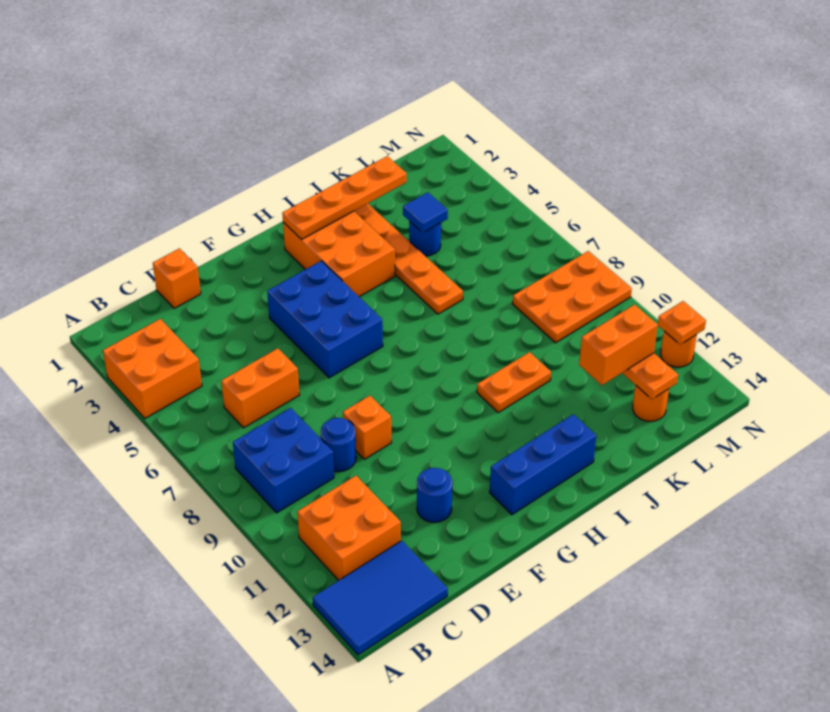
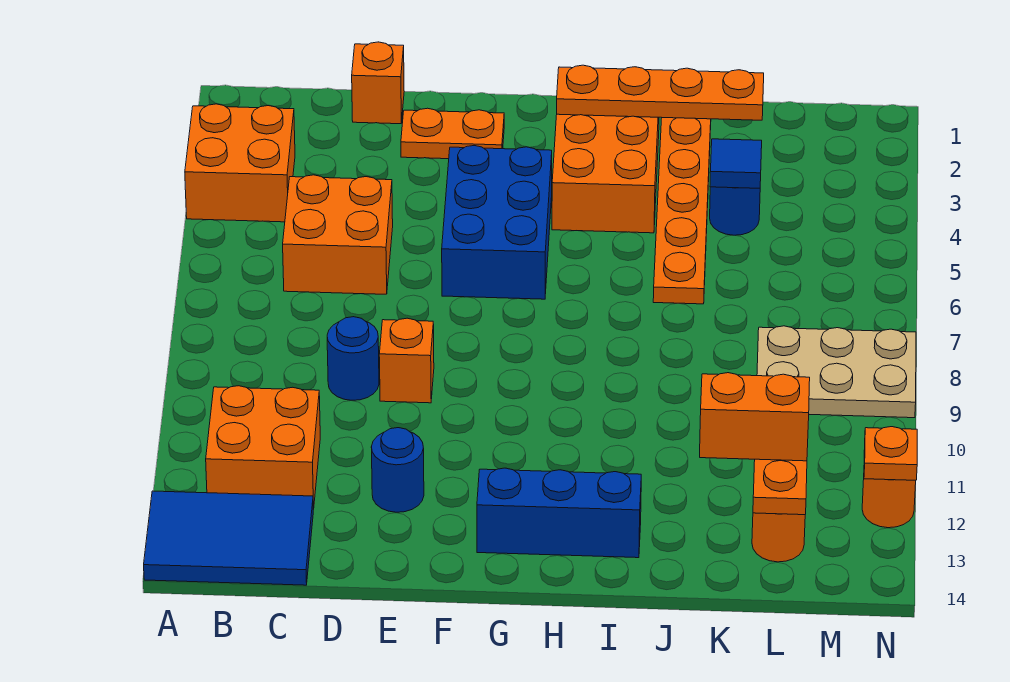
blue brick B8:C9 level 1 -> none
orange brick C6:D6 level 1 -> orange brick C5:D6 level 1
orange plate I10:J10 level 1 -> orange plate E2:F2 level 1
orange plate L8:N9 level 1 -> tan plate L8:N9 level 1

